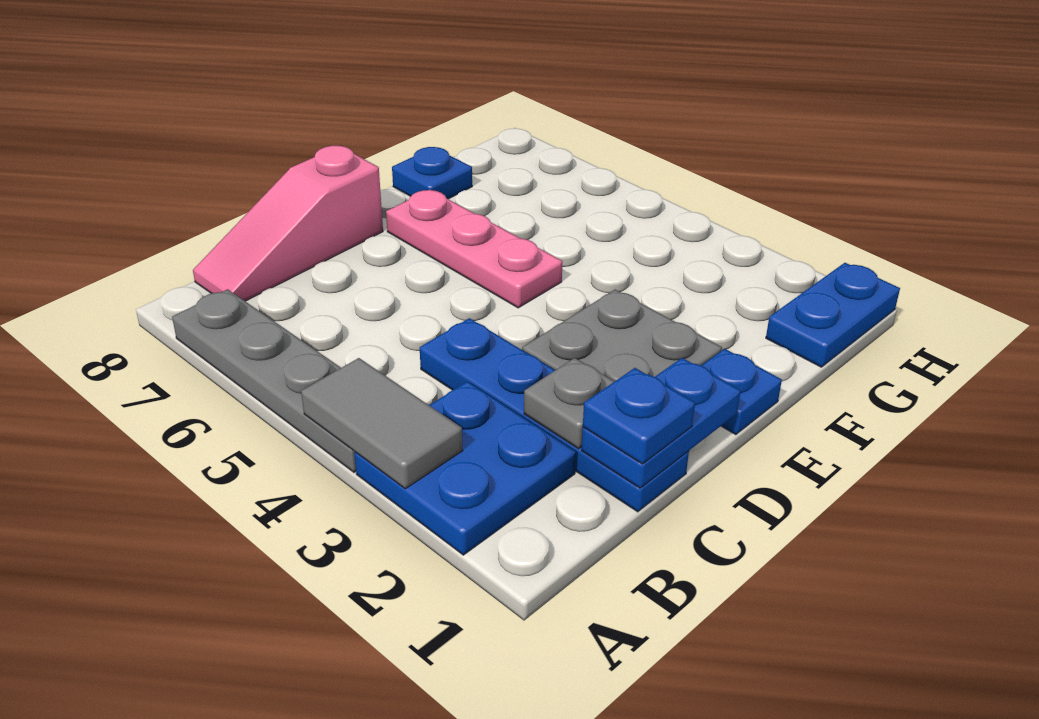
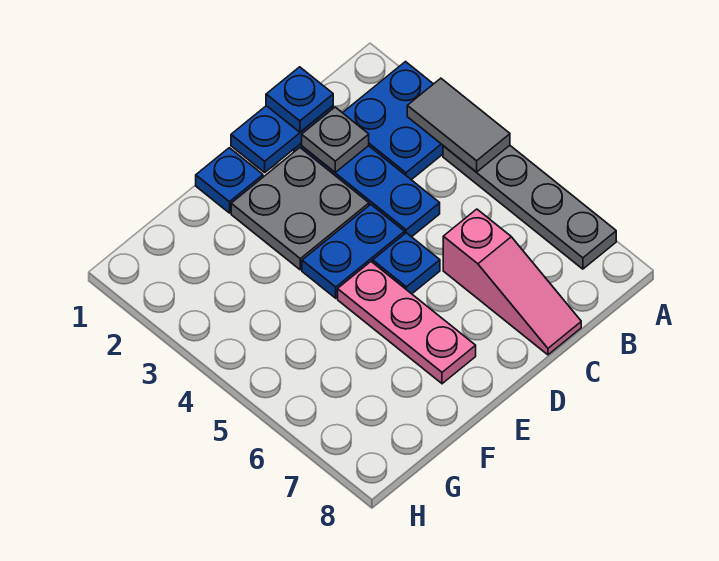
pink slope B8:D8 level 1 top D -> pink slope C6:C8 level 1 top 6
blue plate F8 level 1 -> blue plate D5 level 1
blue plate G1:H1 level 1 -> blue plate D4:E4 level 1

